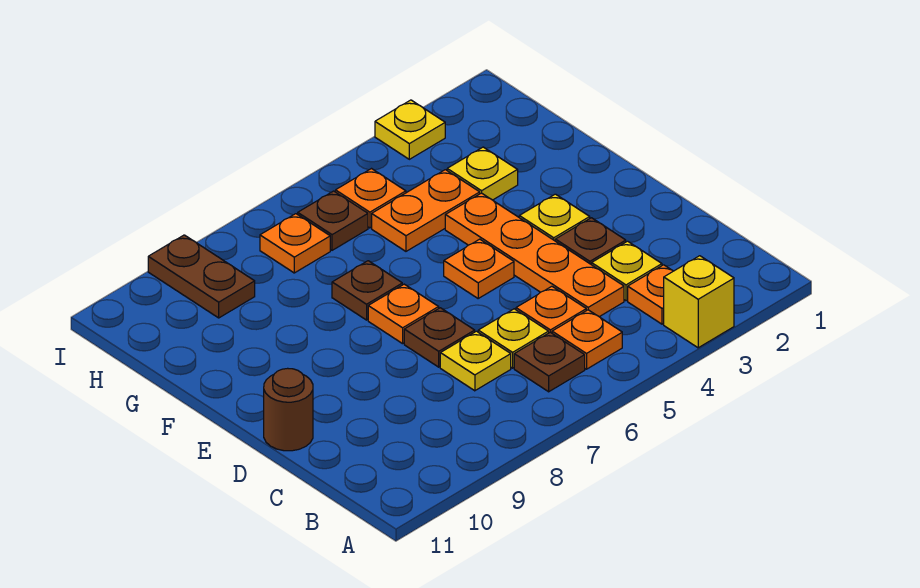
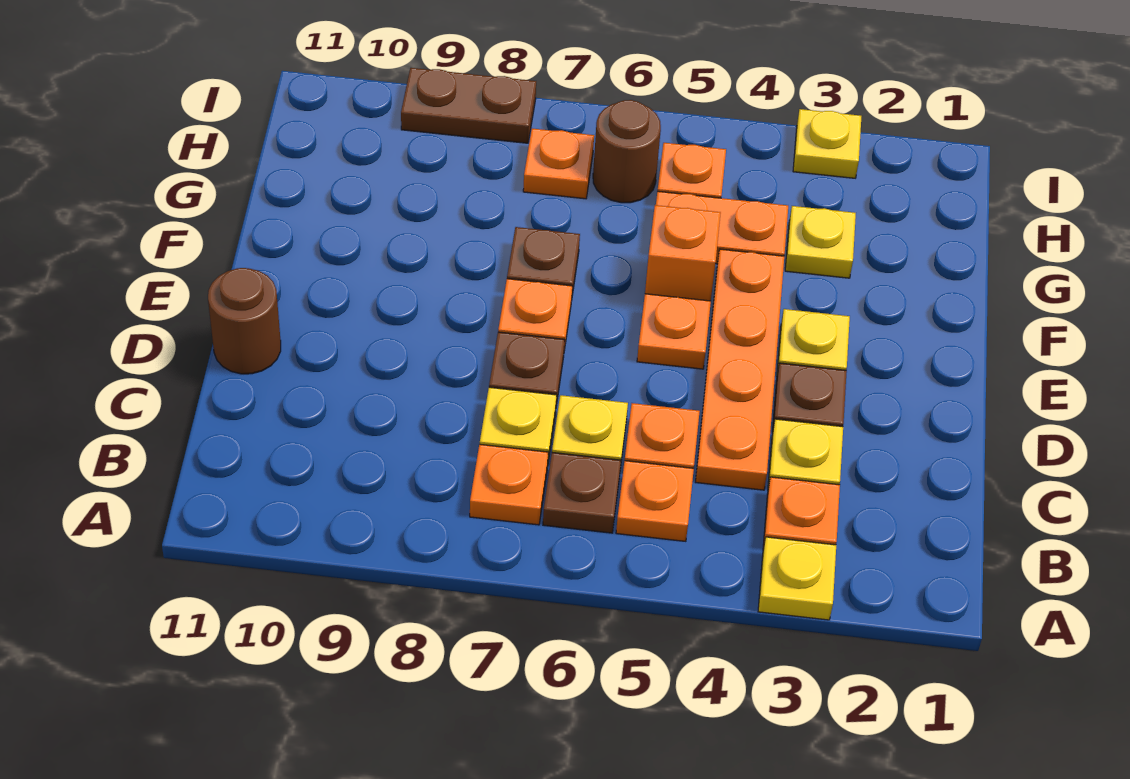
yellow brick A3 level 1 -> yellow plate A3 level 1
none -> orange plate B7 level 1
none -> orange brick F5 level 1
brown plate H6 level 1 -> brown round brick H6 level 1
brown plate H9:I9 level 1 -> brown plate I8:I9 level 1

